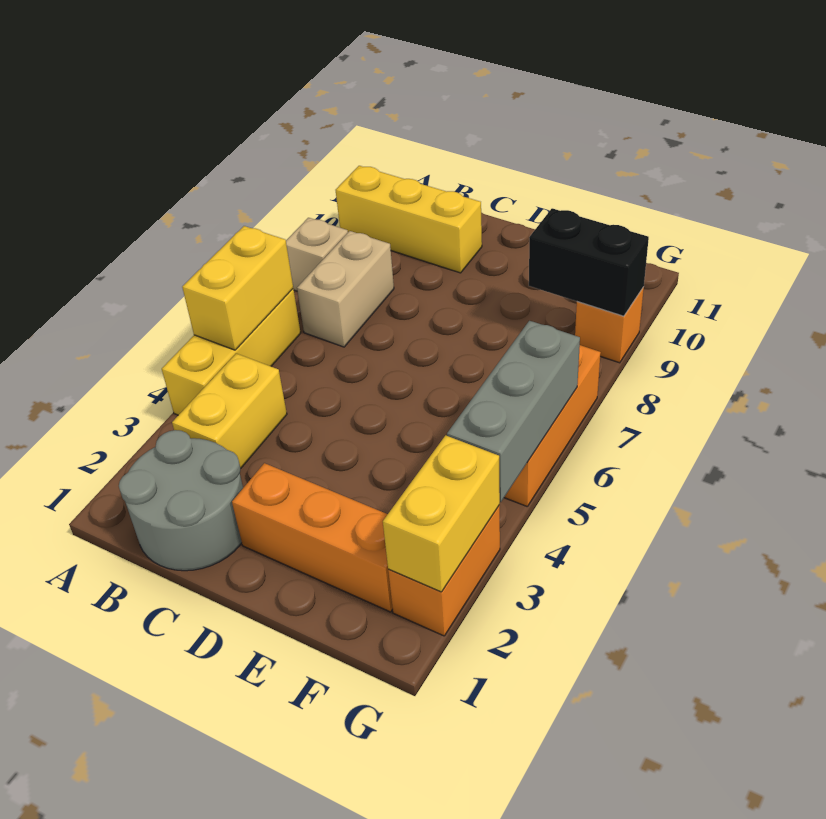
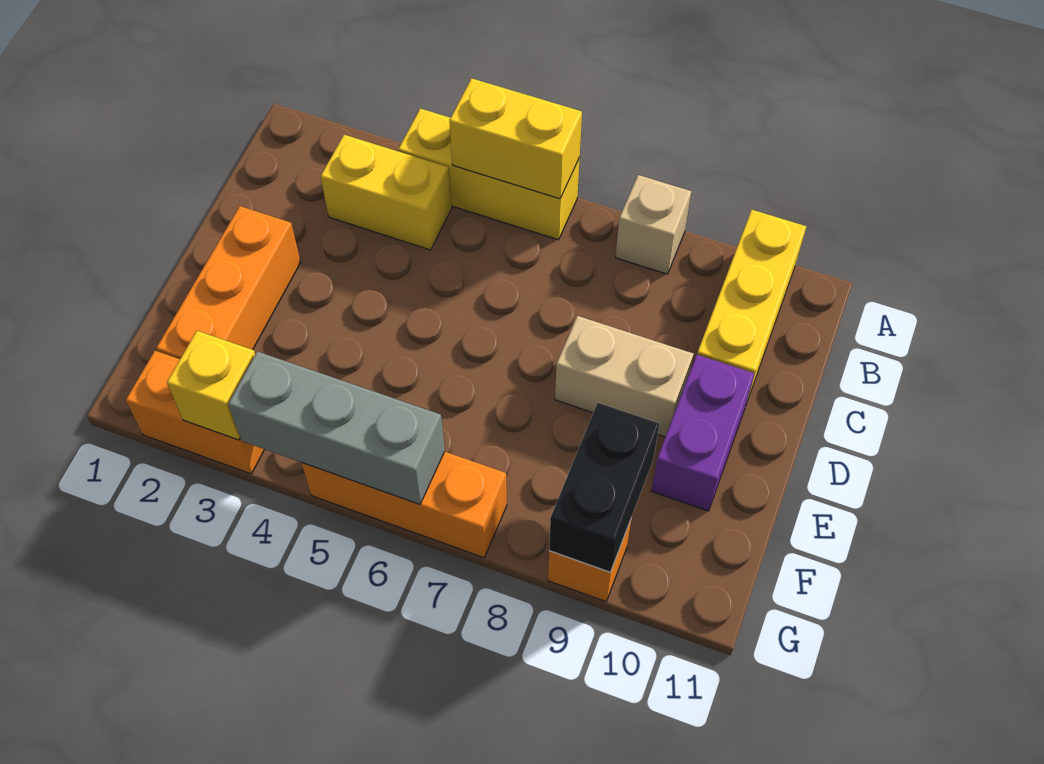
grey round brick B1:C2 level 1 -> none
tan brick B7:B8 level 1 -> tan brick D8:D9 level 1
none -> purple brick D10:E10 level 1
yellow brick G2:G3 level 2 -> yellow brick G3 level 2

